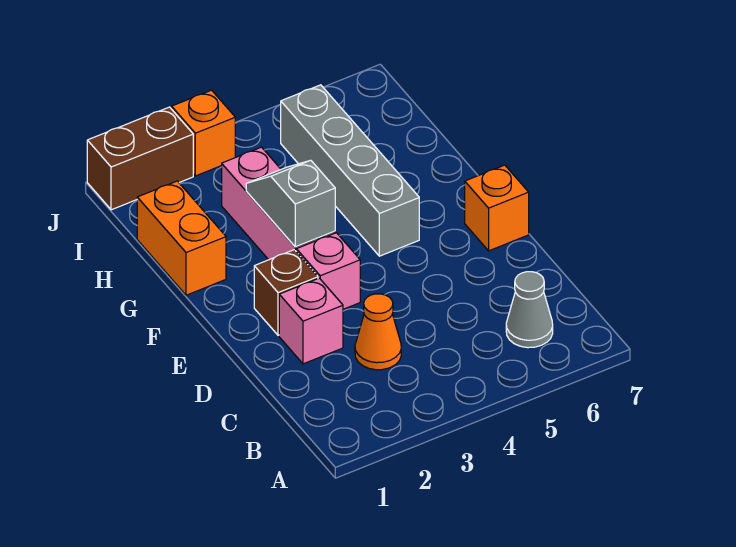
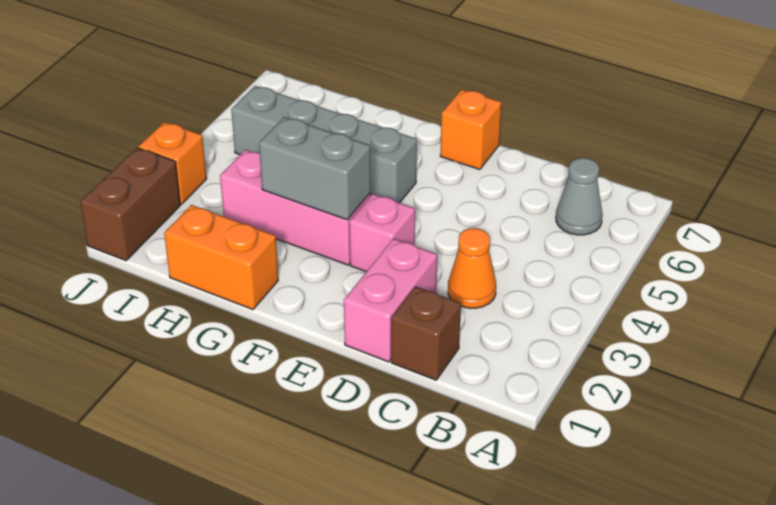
pink brick D2 level 1 -> pink brick D1:D2 level 1
brown brick E2 level 1 -> brown brick C1 level 1
grey slope F3:G3 level 2 top F -> grey brick F3:G3 level 2

